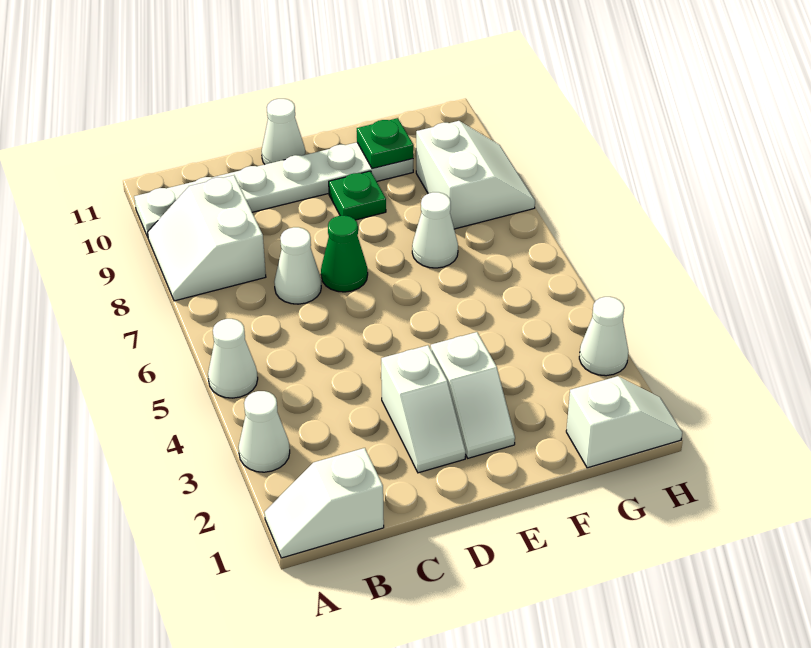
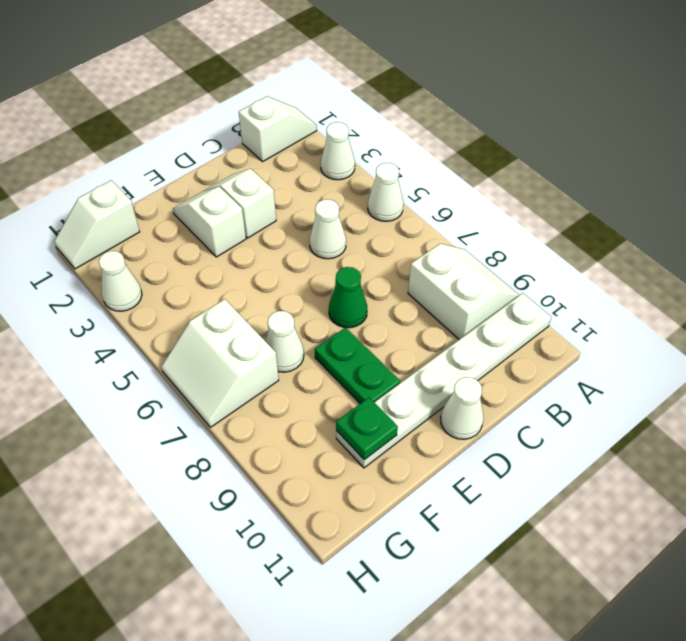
white cone C7 level 1 -> white cone C5 level 1
green plate E9 level 1 -> green plate E8:E9 level 1
white slope G8:H9 level 1 top G -> white slope G6:H7 level 1 top G

